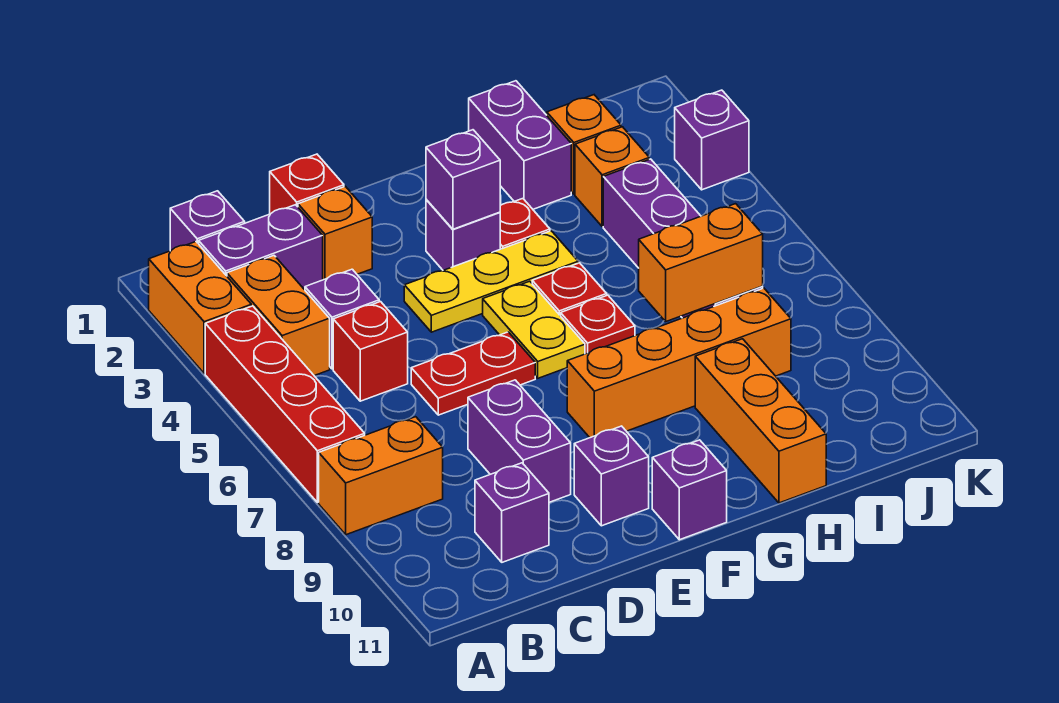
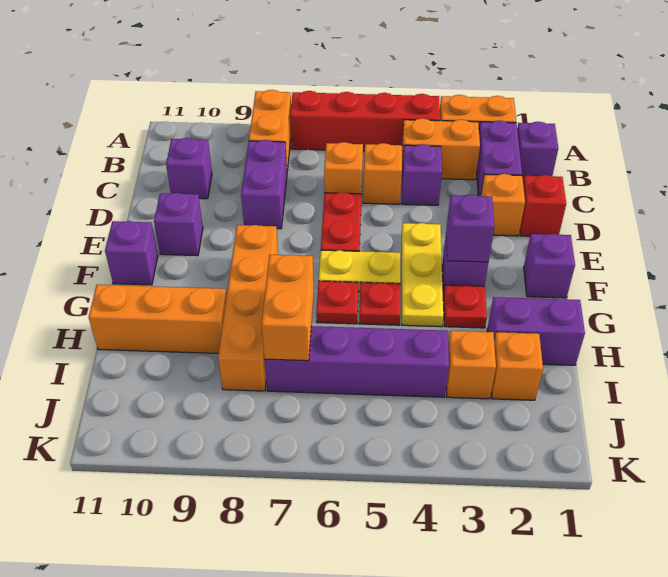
red brick C5 level 1 -> orange brick C5 level 1
none -> orange brick C6 level 1
purple brick D8:D9 level 1 -> purple brick C8:D8 level 1
purple brick K3 level 1 -> purple brick F1 level 1

